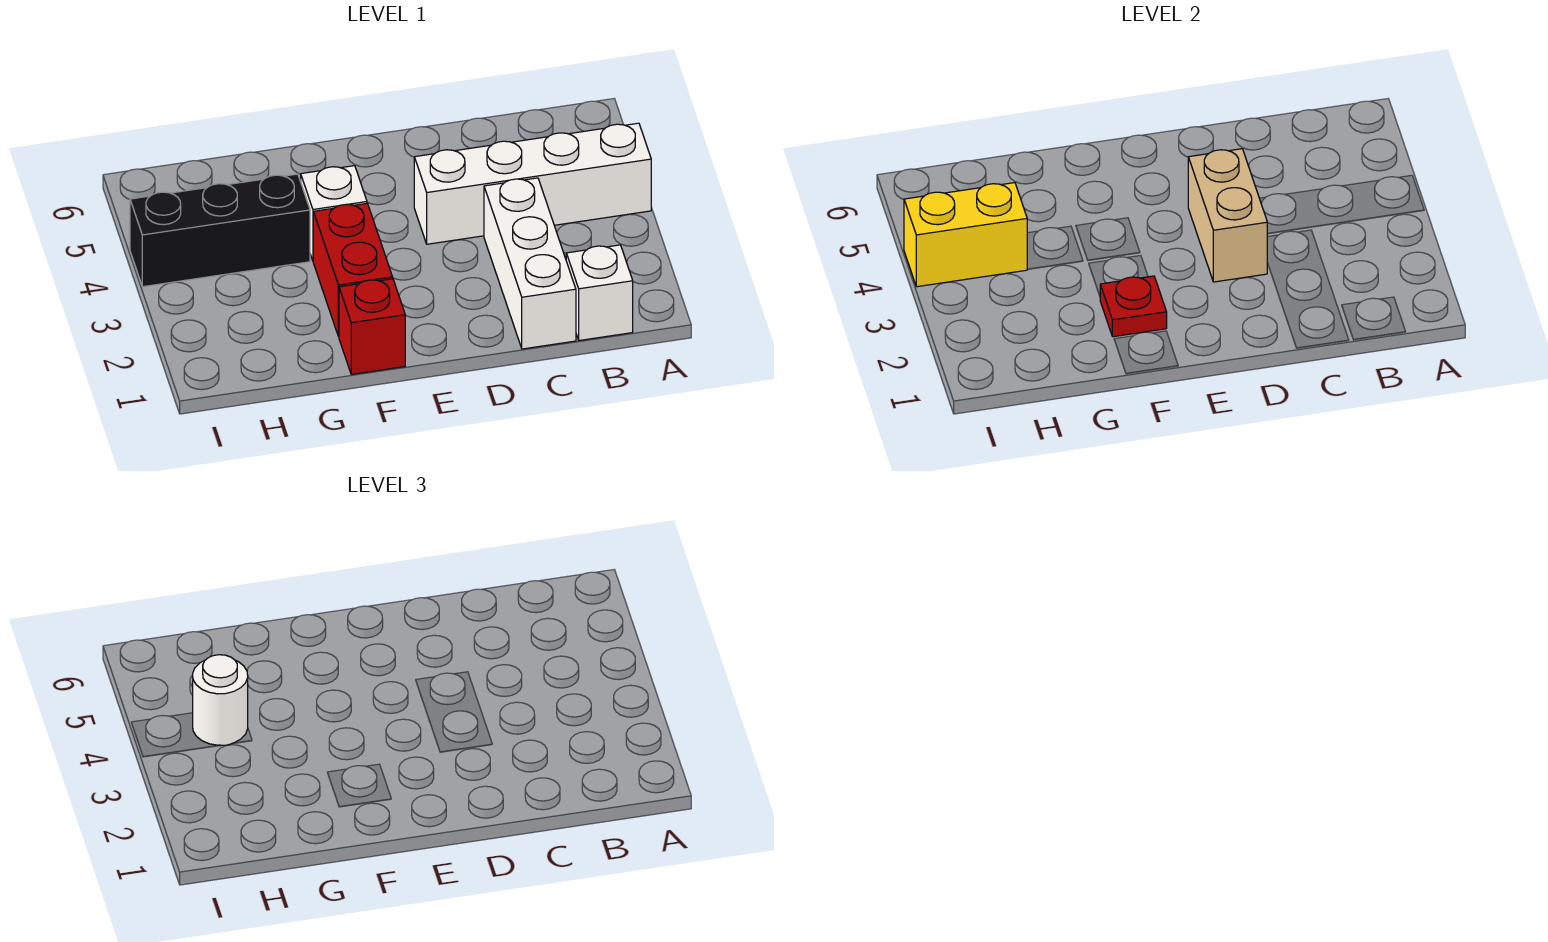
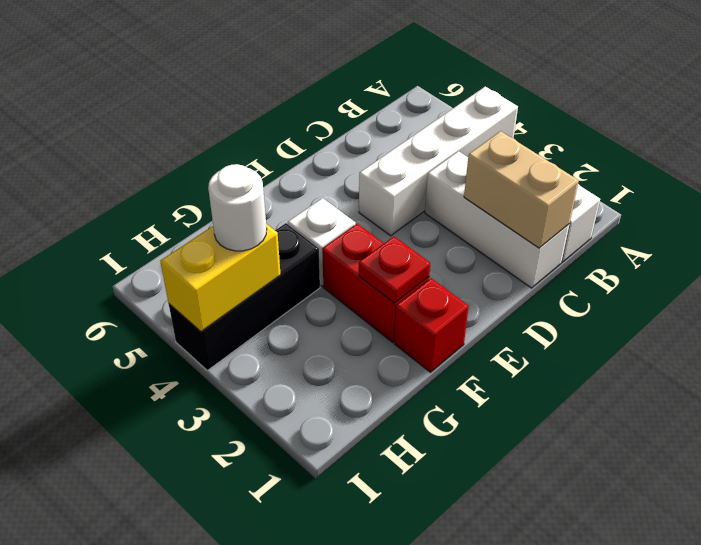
tan brick D3:D4 level 2 -> tan brick C1:C2 level 2

